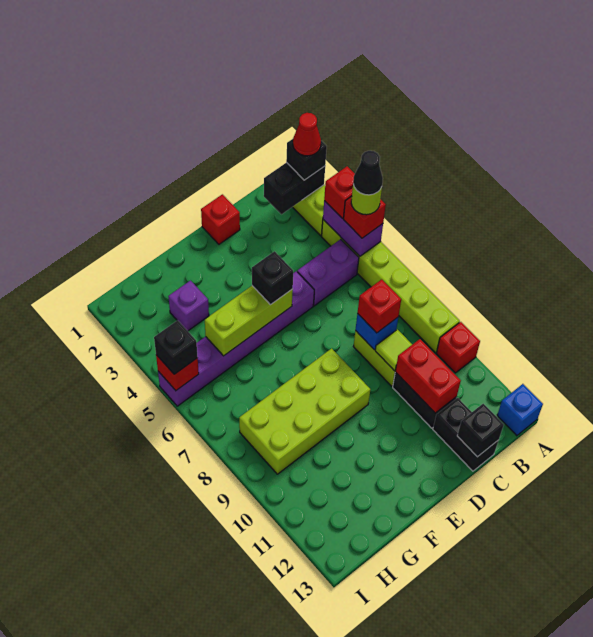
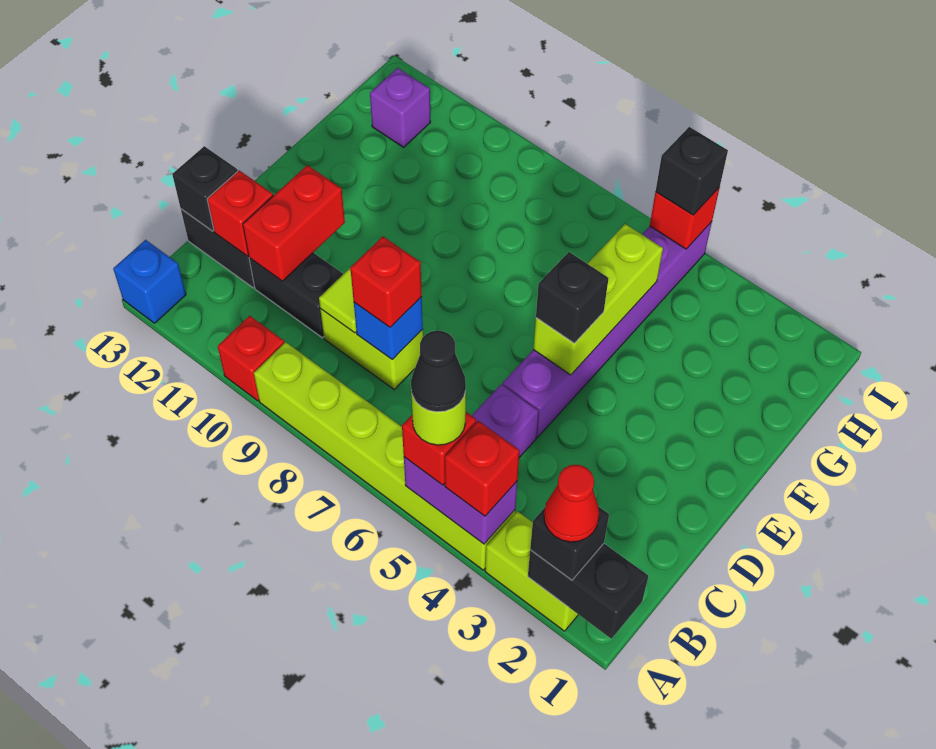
black brick A2:B2 level 2 -> black brick A1:A2 level 2
red brick C10:C11 level 2 -> red brick C11:D11 level 2
red brick D1 level 1 -> red brick C12 level 2
lime brick E8:H9 level 1 -> none
purple brick G3 level 1 -> purple brick H12 level 1

